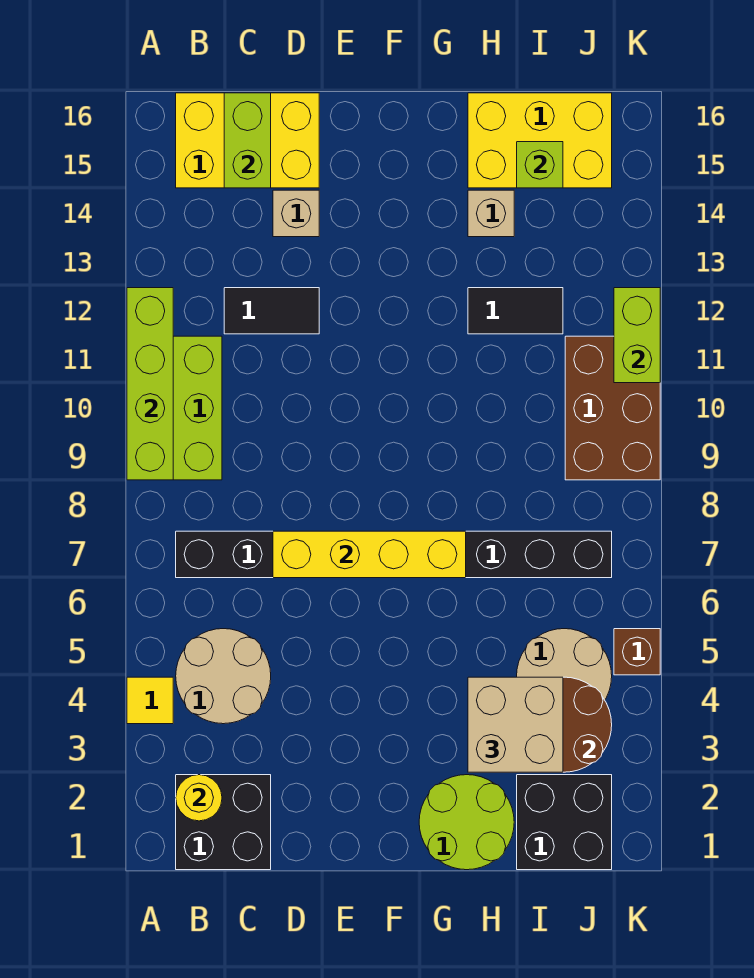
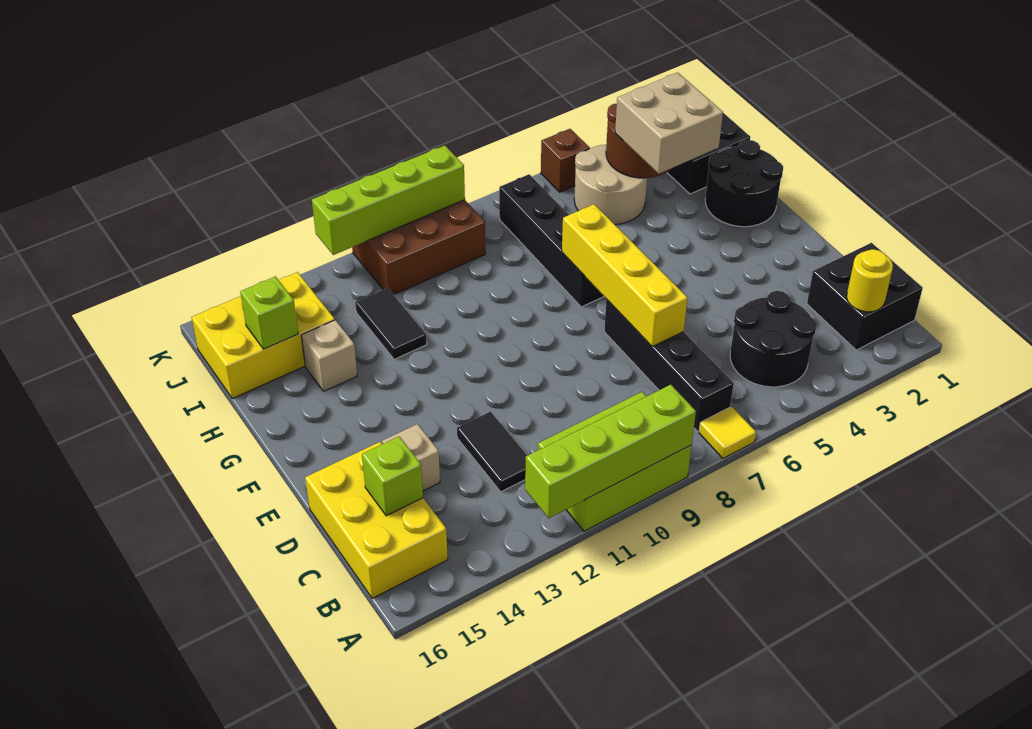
yellow tile A4 level 1 -> yellow tile A7 level 1
tan round brick B4:C5 level 1 -> black round brick B4:C5 level 1
lime brick C15:C16 level 2 -> lime brick C15 level 2
lime round brick G1:H2 level 1 -> black round brick G1:H2 level 1
yellow brick H15:J16 level 1 -> yellow brick I14:J16 level 1
lime brick K11:K12 level 2 -> lime brick K9:K12 level 2

